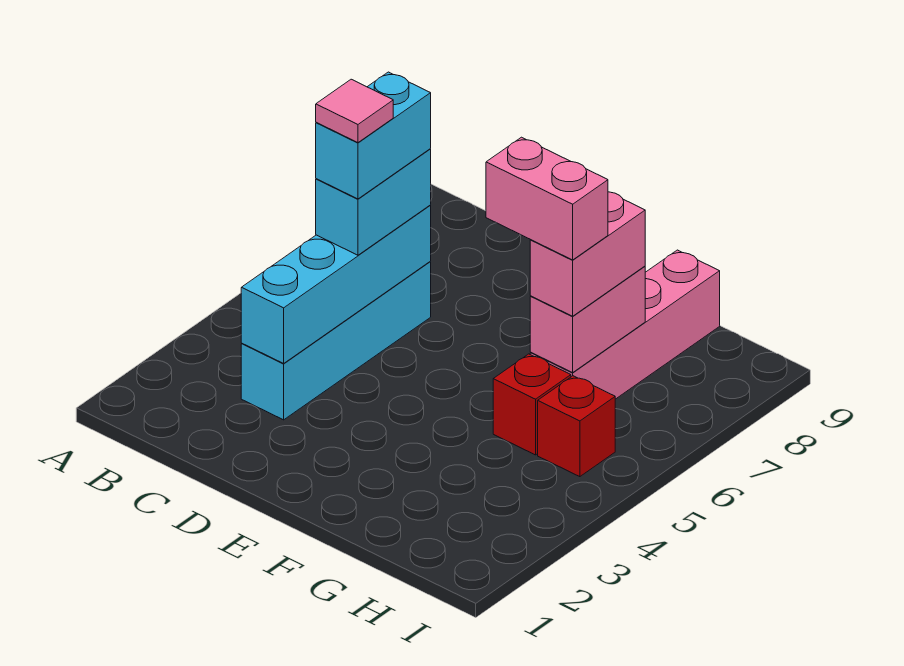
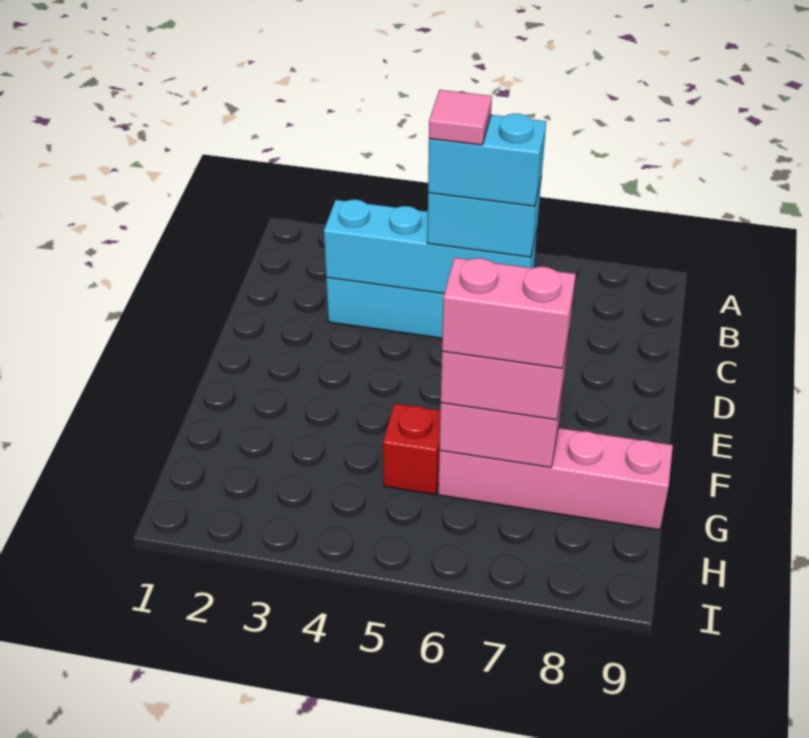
pink brick F6:G6 level 4 -> pink brick G6:G7 level 4
red brick H5 level 1 -> none

